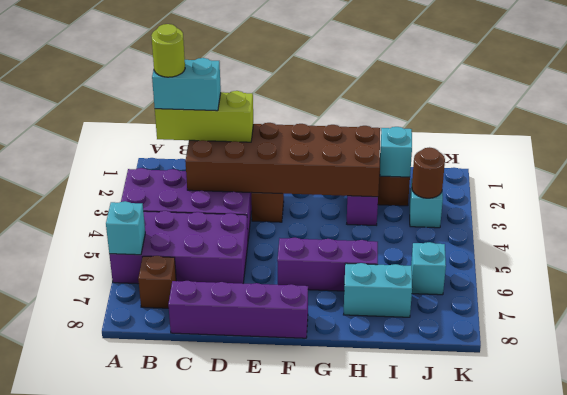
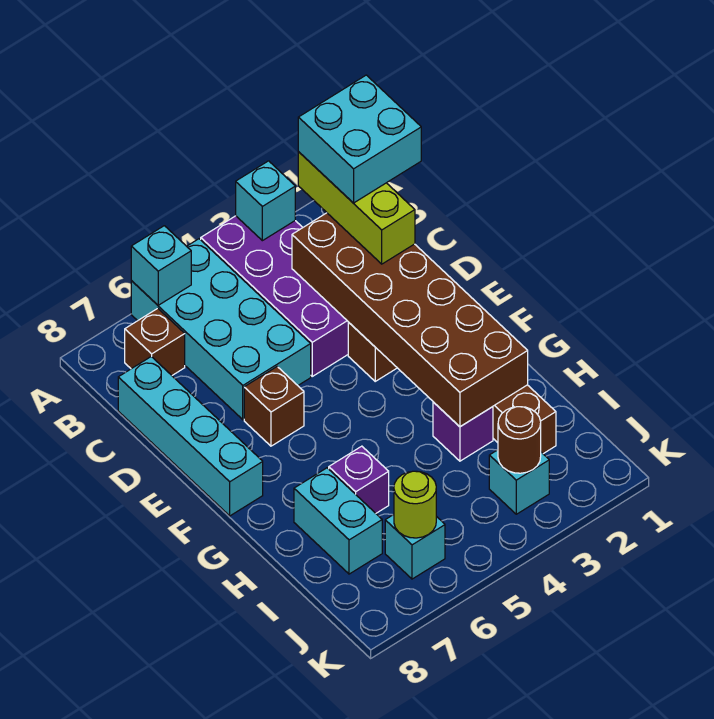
purple brick A5:D6 level 1 -> cyan brick A5:D6 level 1
cyan brick B2:C2 level 4 -> cyan brick B1:C2 level 4
lime round brick B2 level 5 -> lime round brick J6 level 2
purple brick C8:F8 level 1 -> cyan brick C8:F8 level 1
none -> brown brick E6 level 1
purple brick F6:H6 level 1 -> purple brick H6 level 1
cyan brick I2 level 2 -> cyan brick A3 level 2

